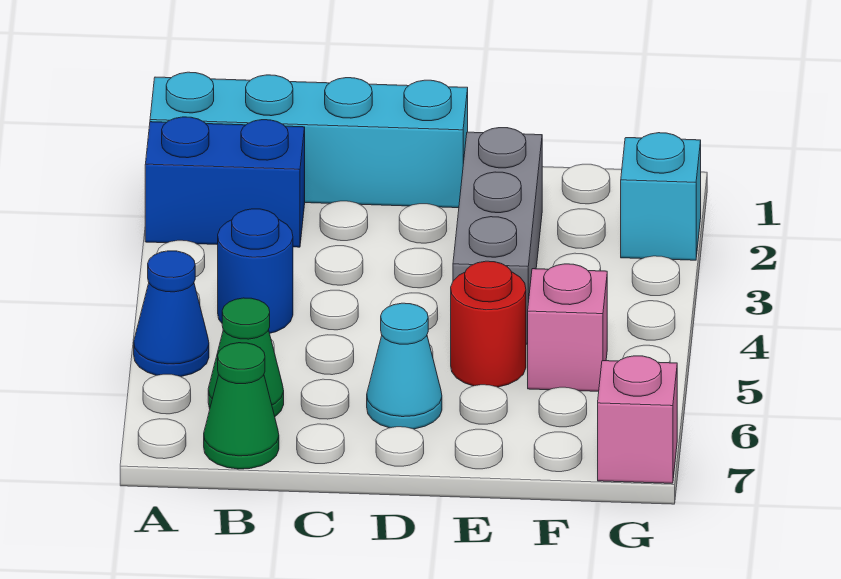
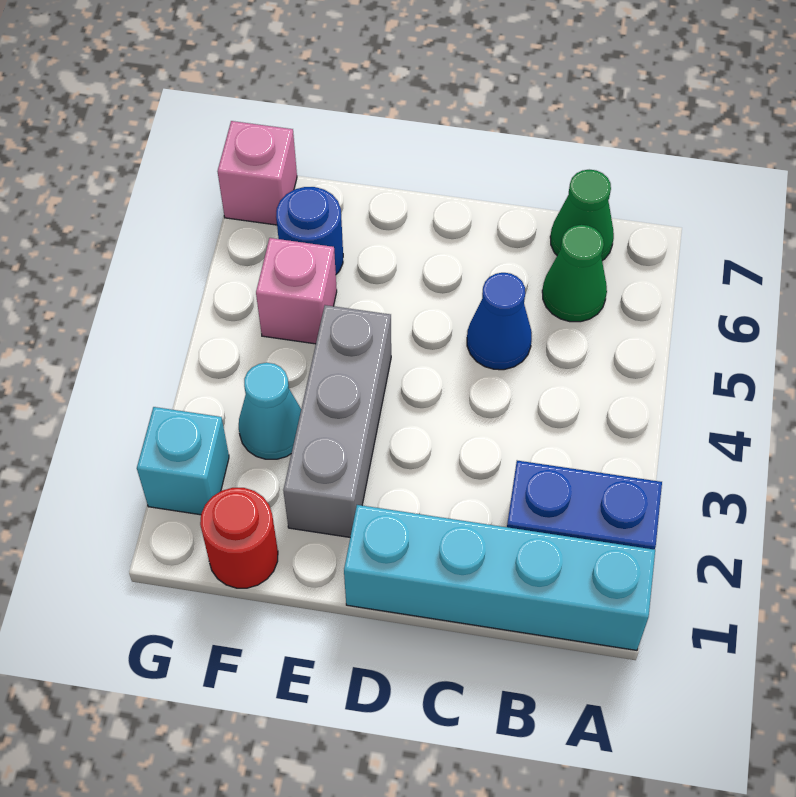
blue cone A5 level 1 -> blue cone C5 level 1
blue round brick B4 level 1 -> blue round brick F6 level 1
cyan cone D6 level 1 -> cyan cone F3 level 1
red round brick E5 level 1 -> red round brick F1 level 1

